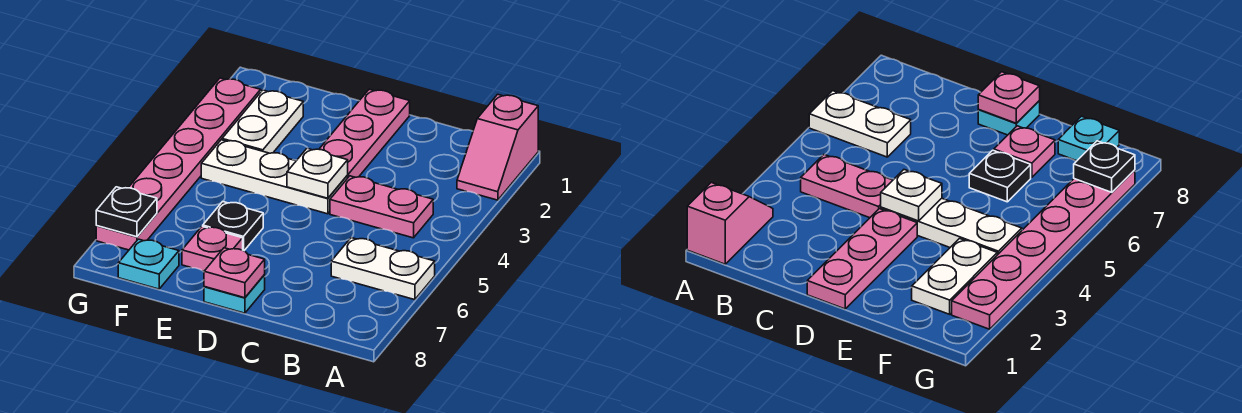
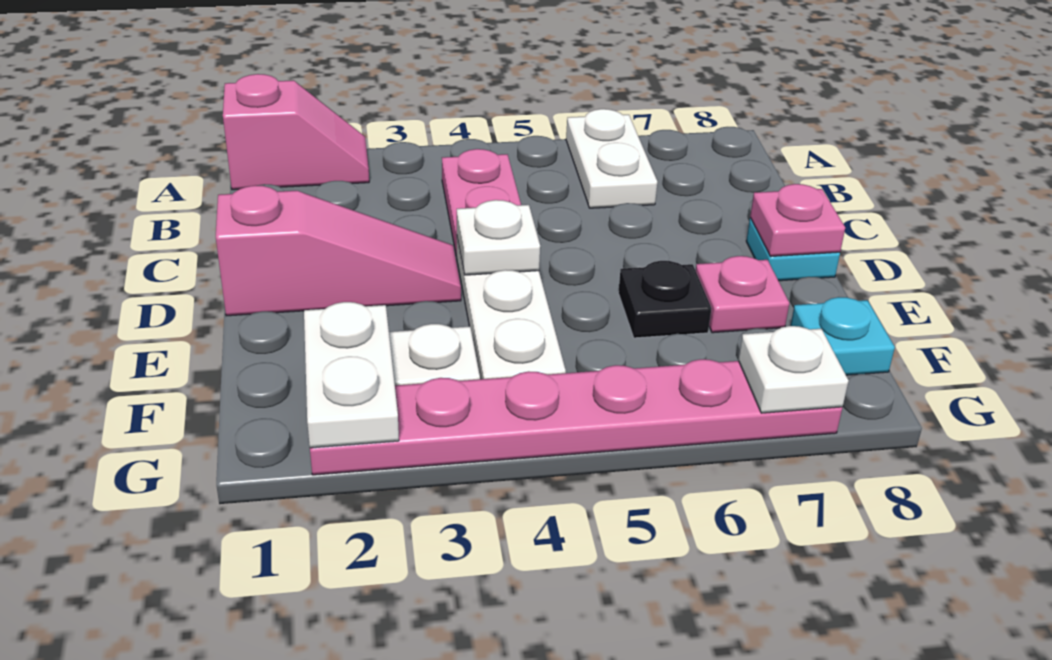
pink plate D1:D3 level 1 -> pink slope D1:D3 level 1 top 1
none -> white plate F2:G2 level 2
black plate G7 level 2 -> white plate G7 level 2

